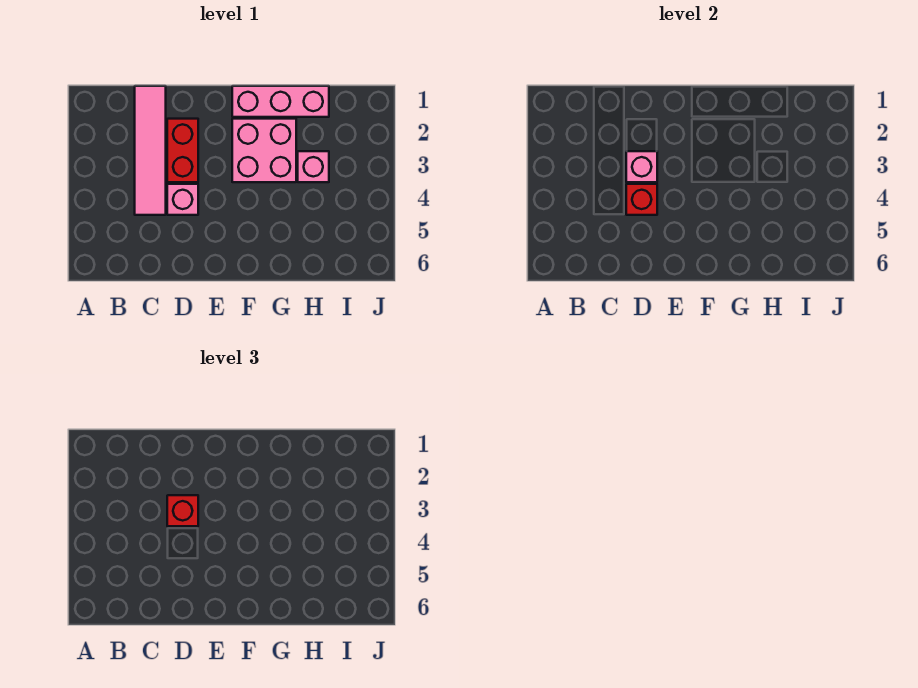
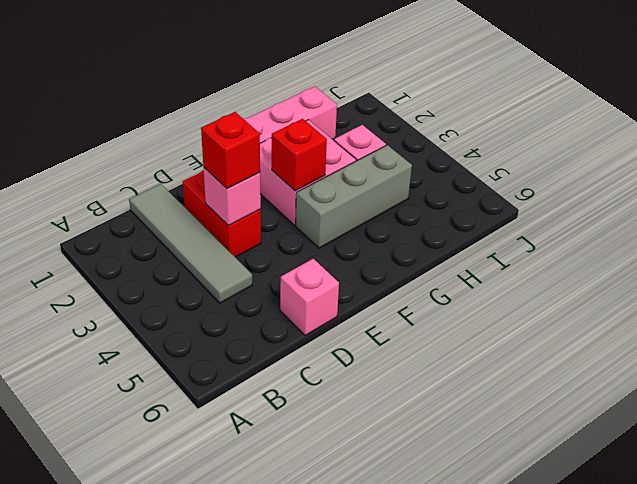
pink tile C1:C4 level 1 -> grey tile C1:C4 level 1
pink brick D4 level 1 -> pink brick D6 level 1
red brick D4 level 2 -> red brick F3 level 2
none -> grey brick F4:H4 level 1

